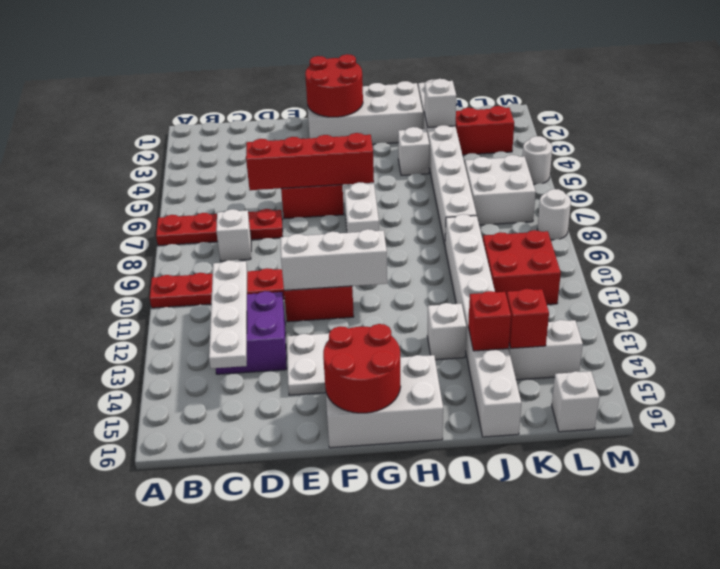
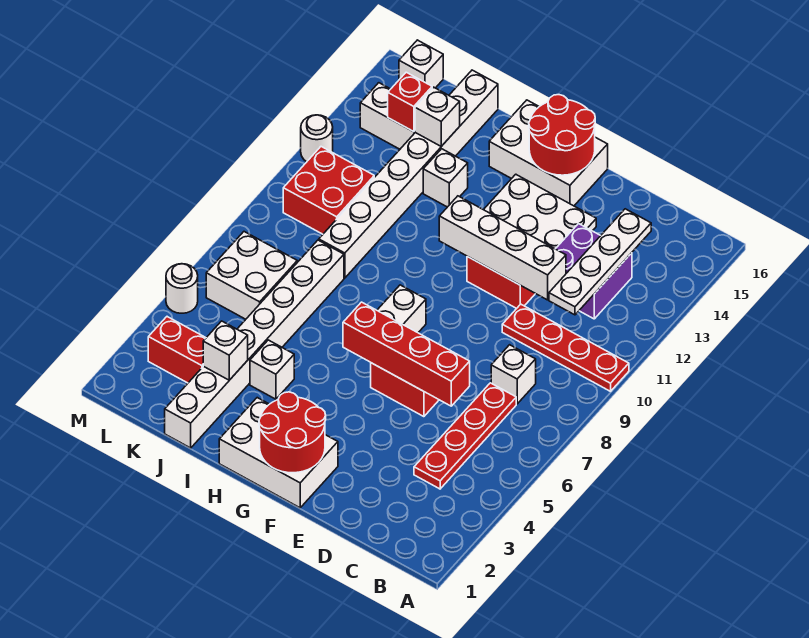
red plate A7:D7 level 1 -> red plate C4:C7 level 1
white brick E11:G11 level 2 -> white brick D11:G11 level 2
white brick F1:I2 level 1 -> white brick F1:H2 level 1
red brick J14 level 2 -> white brick J14 level 2
white round brick M8 level 1 -> white round brick M12 level 1

